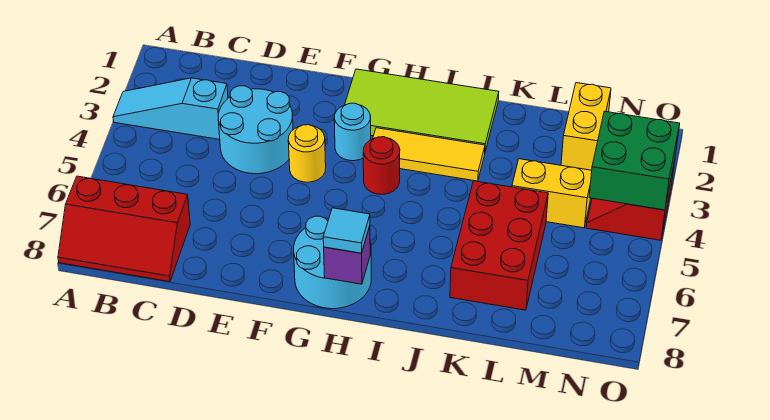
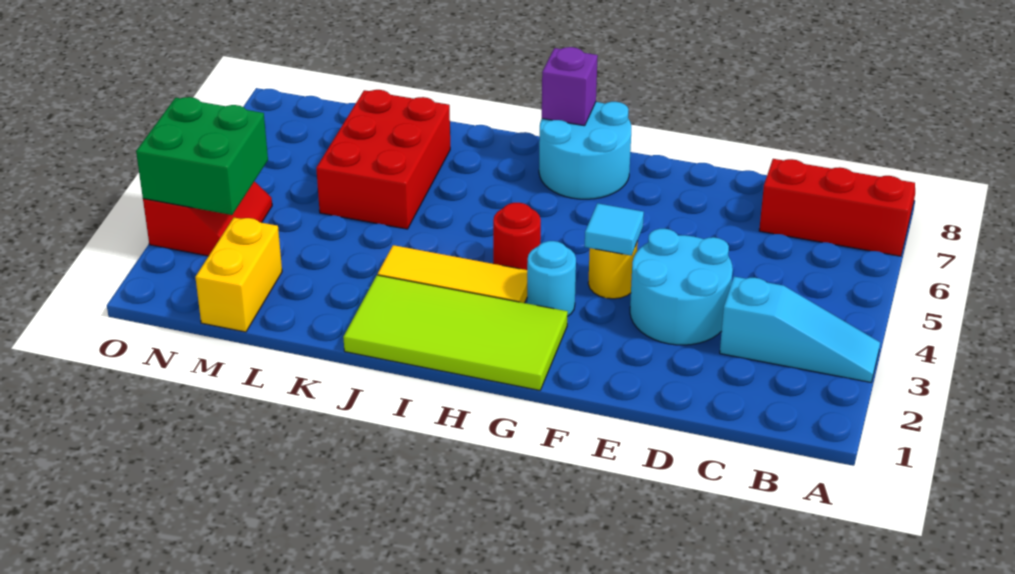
cyan tile H8 level 3 -> cyan tile F4 level 2
yellow brick L4:M4 level 1 -> none

